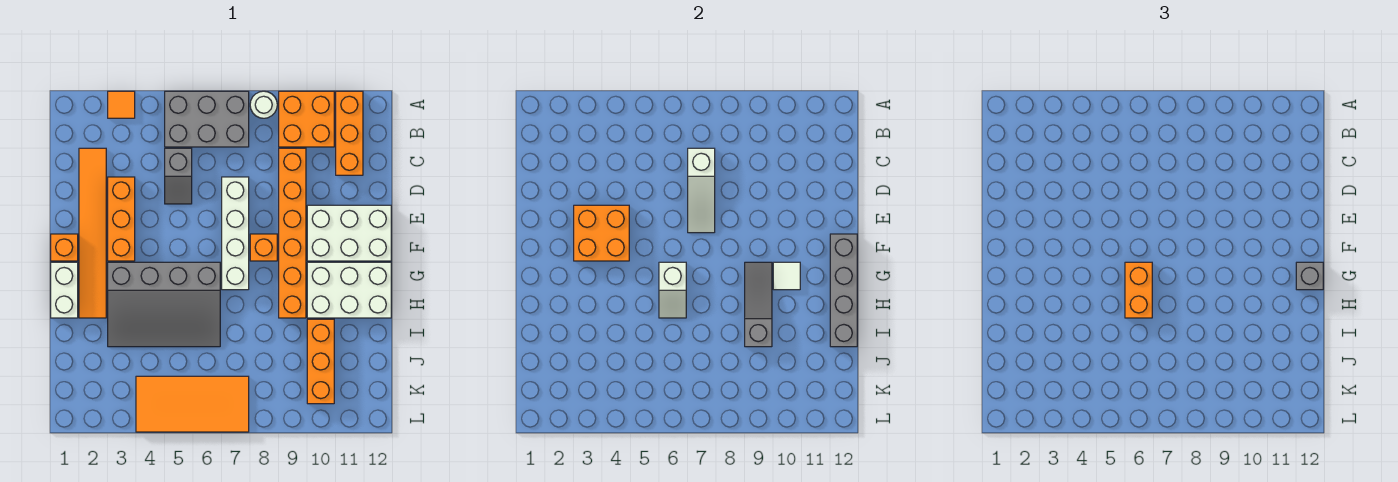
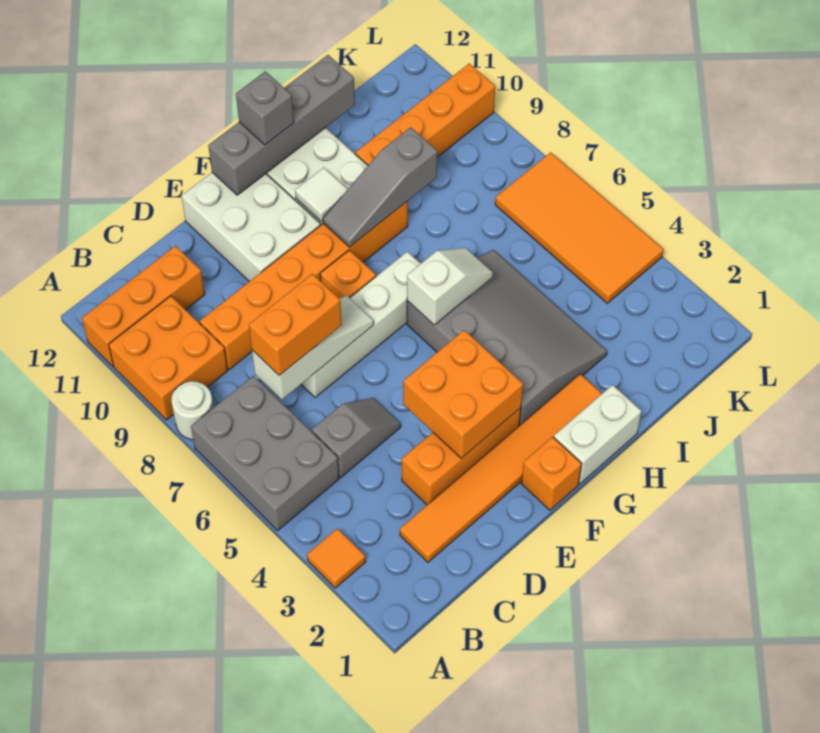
orange brick G6:H6 level 3 -> orange brick C7:D7 level 3
orange brick I10:K10 level 1 -> orange brick I10:L10 level 1

